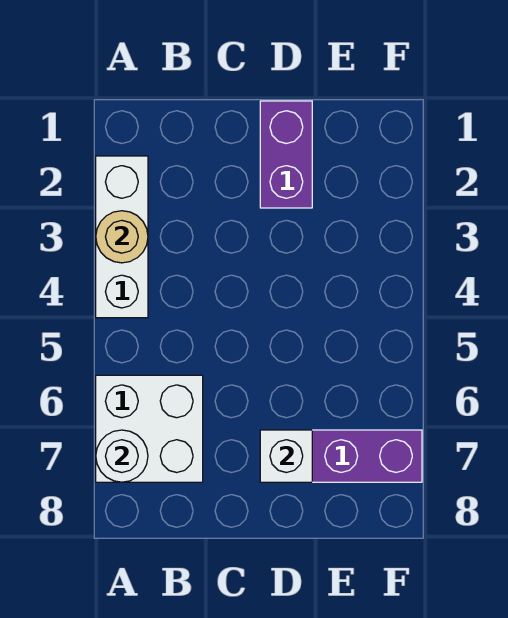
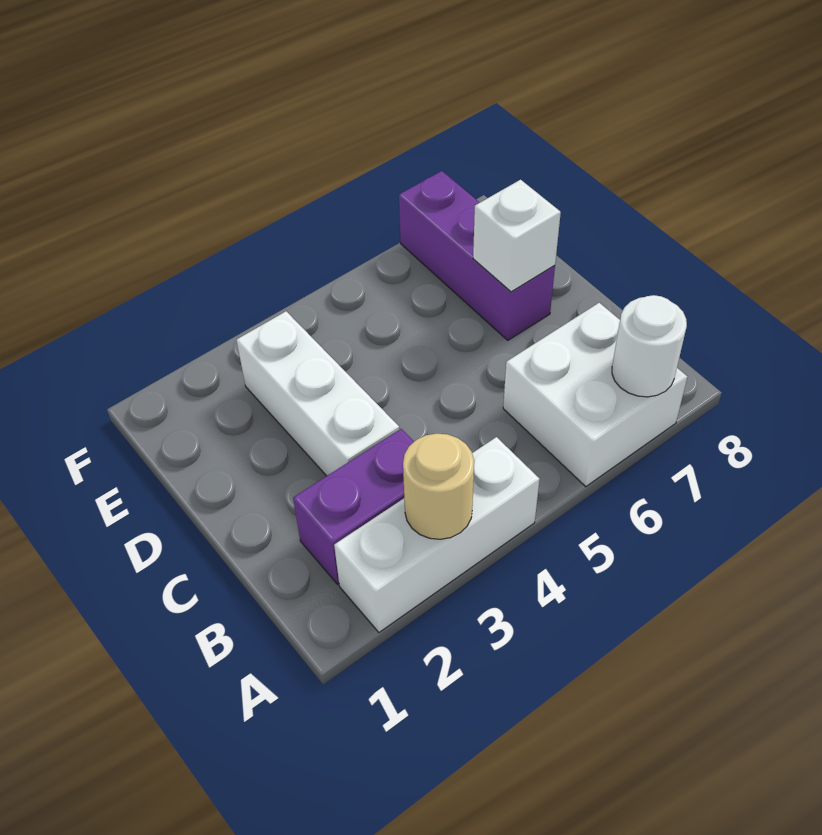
none -> white brick C3:E3 level 1
purple brick D1:D2 level 1 -> purple brick B2:B3 level 1

